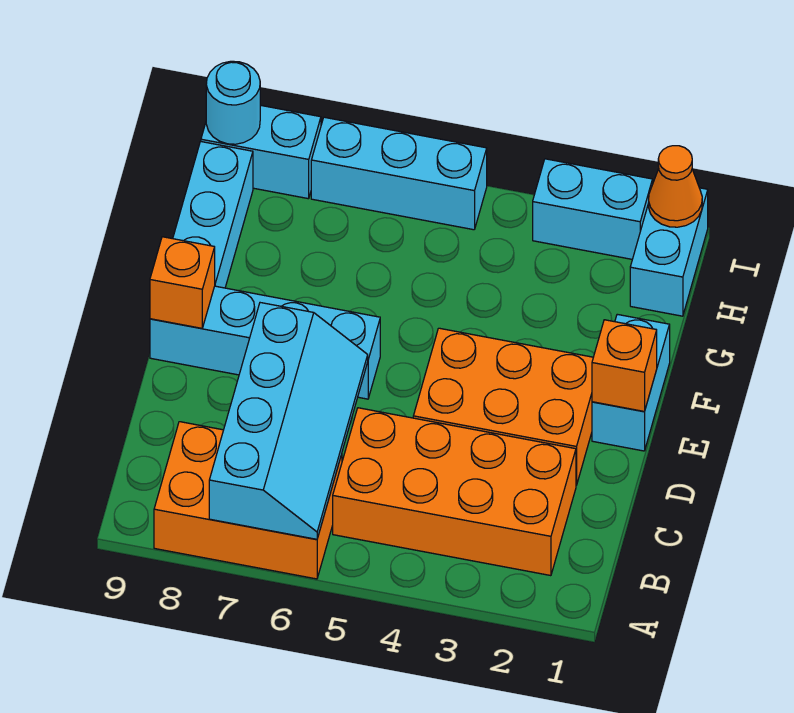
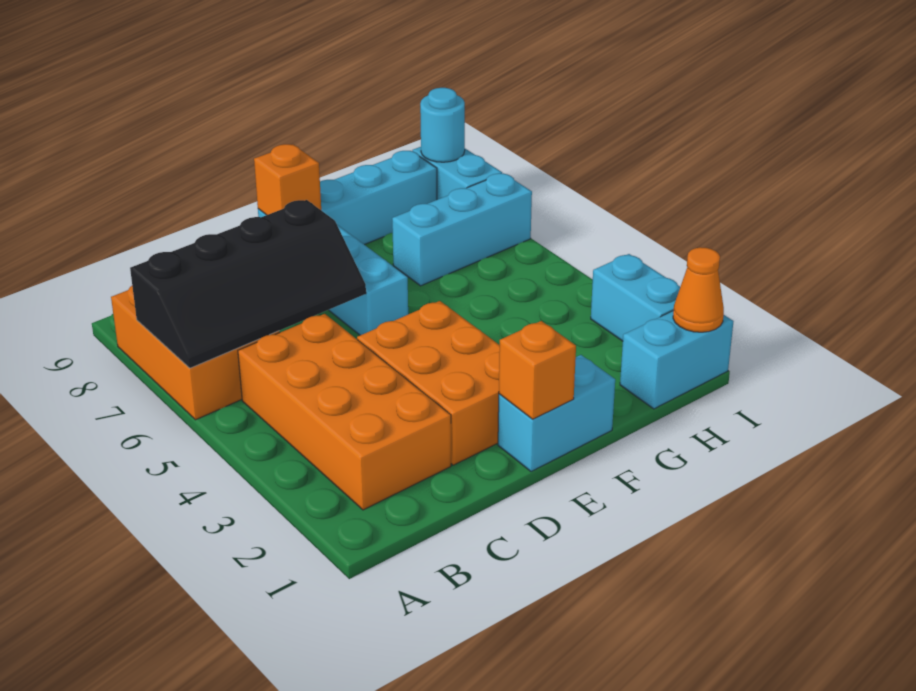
cyan slope A6:D7 level 2 top 7 -> black slope A6:D7 level 2 top 7
cyan brick I5:I7 level 1 -> cyan brick G7:I7 level 1

